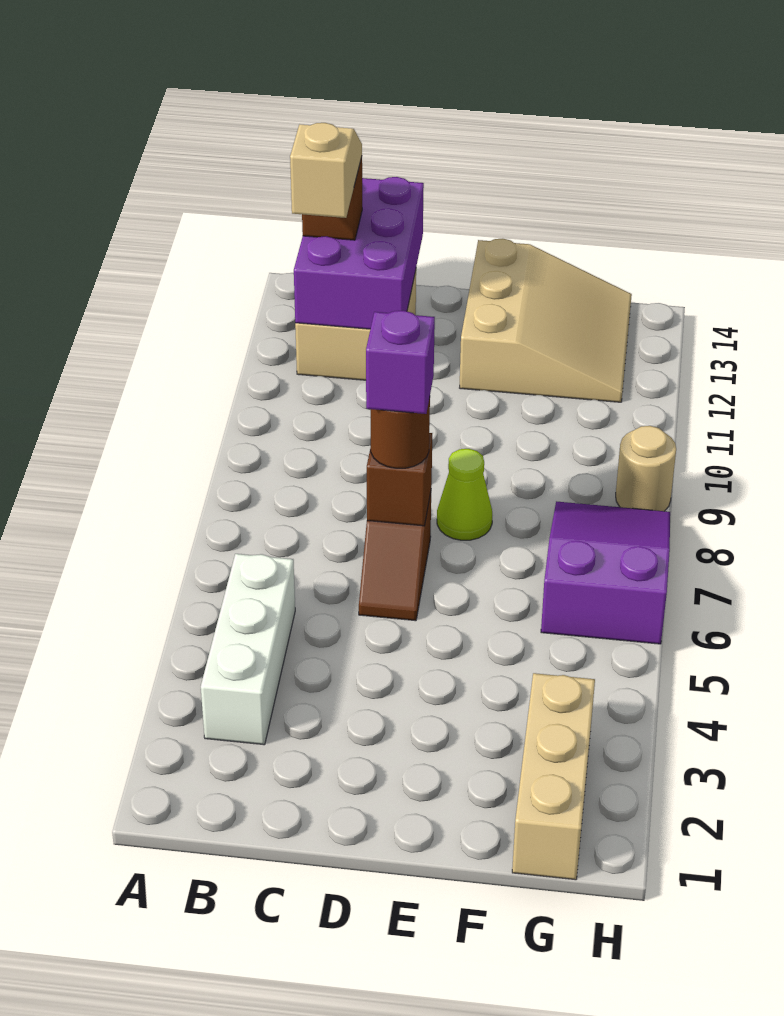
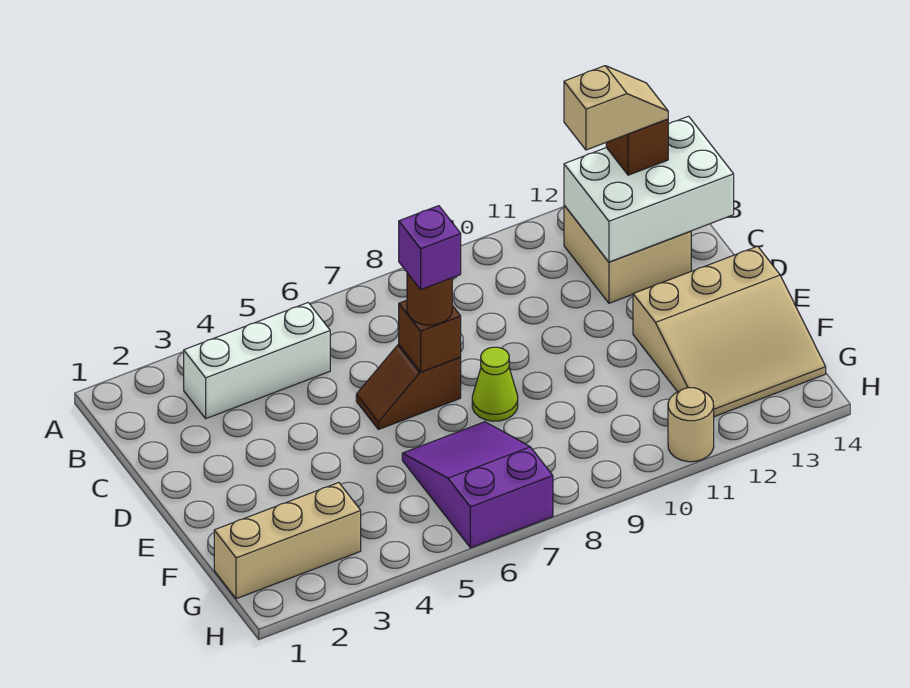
purple brick B12:C14 level 2 -> white brick B12:C14 level 2
purple slope G6:H8 level 1 top 6 -> purple slope F6:H7 level 1 top H
tan round brick H9 level 1 -> tan round brick H11 level 1

